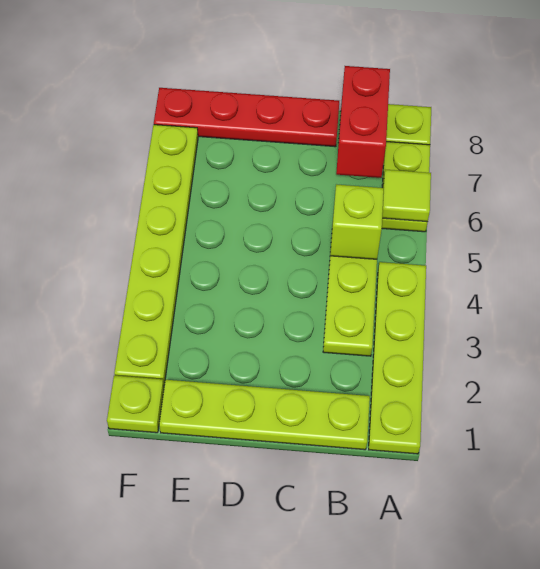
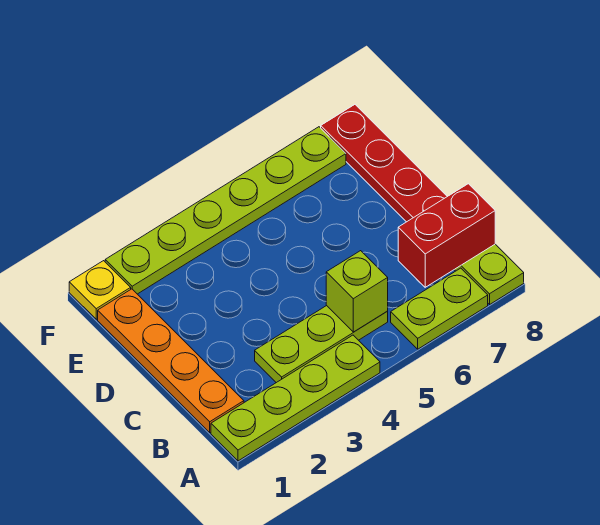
lime tile A6 level 2 -> none
lime plate B1:E1 level 1 -> orange plate B1:E1 level 1
lime plate F1 level 1 -> yellow plate F1 level 1

